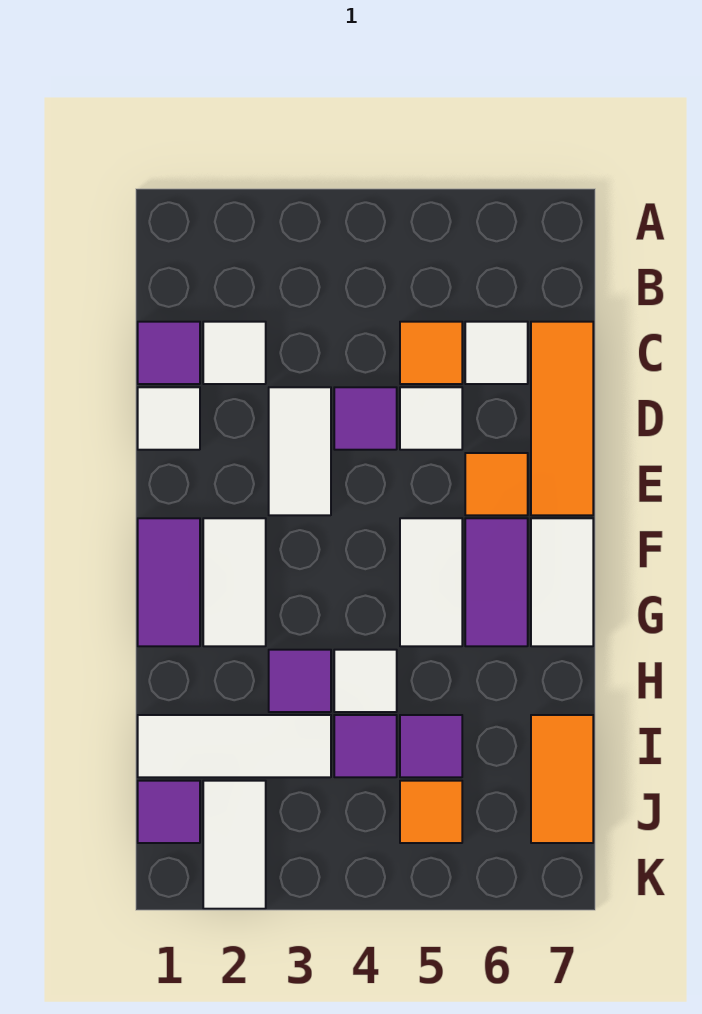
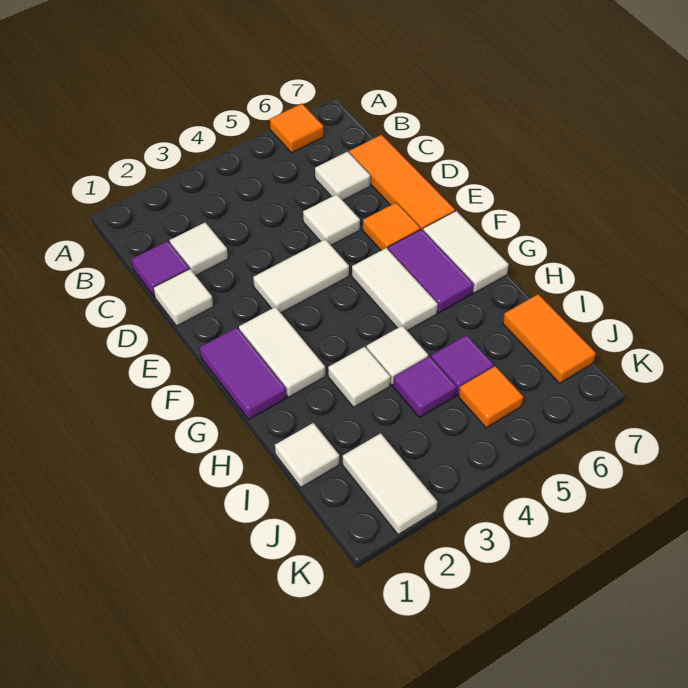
orange tile C5 level 1 -> orange tile A6 level 1
white tile D3:E3 level 1 -> white tile E3:E4 level 1
purple tile D4 level 1 -> none
purple tile H3 level 1 -> white tile H3 level 1
white tile I1:I3 level 1 -> white tile I1 level 1
purple tile J1 level 1 -> none

